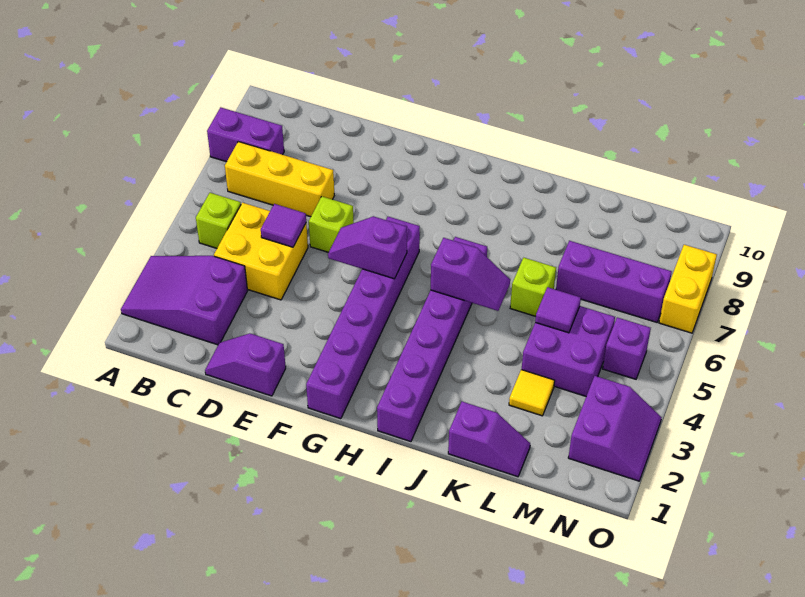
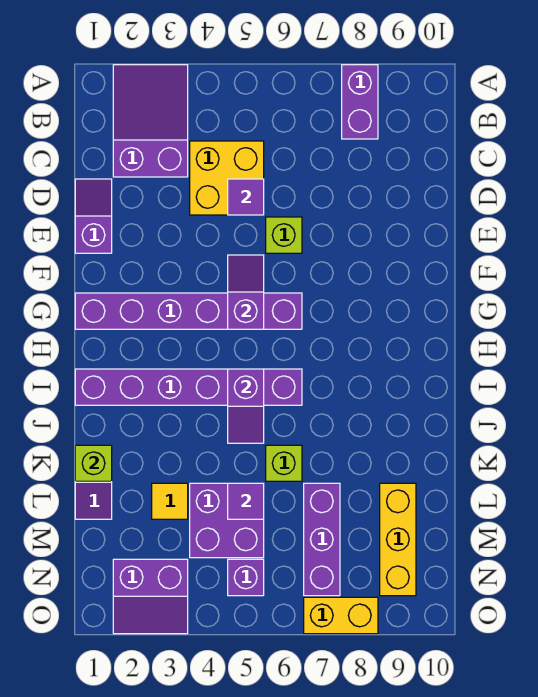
lime brick B5 level 1 -> lime brick K1 level 2
yellow brick B7:D7 level 1 -> yellow brick L9:N9 level 1

